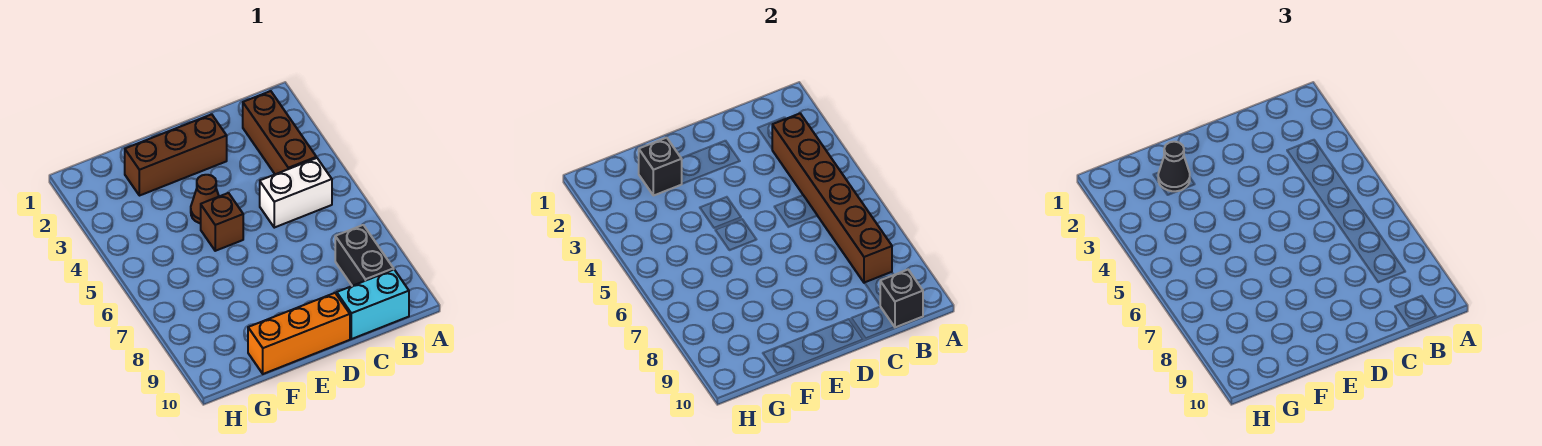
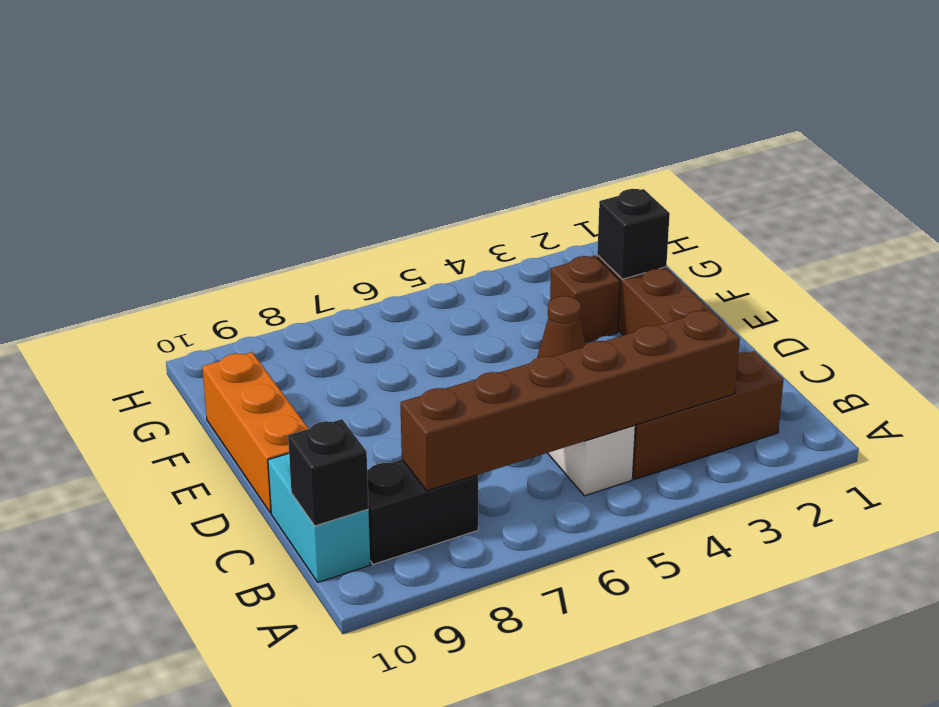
brown brick E5 level 1 -> brown brick F3 level 1
black cone F2 level 3 -> none

